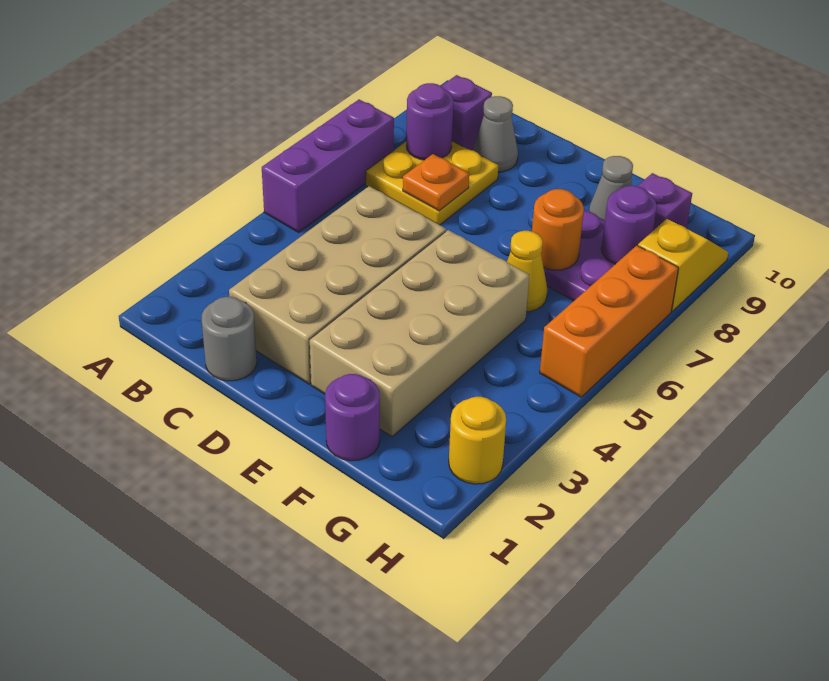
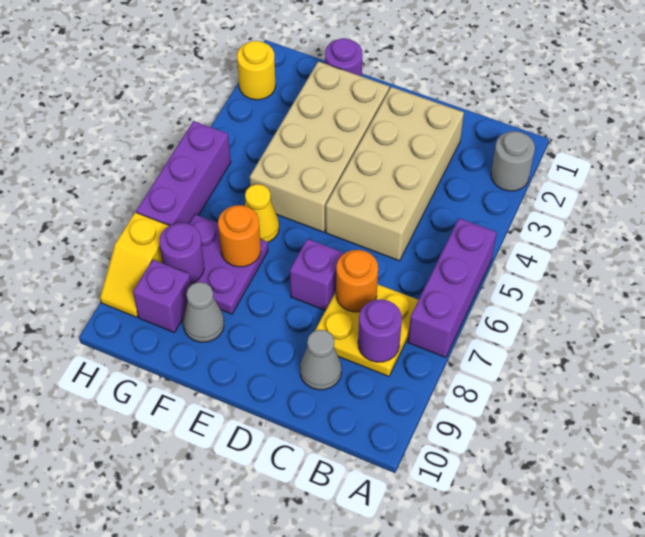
purple brick B9 level 1 -> purple brick D7 level 1
grey round brick C1 level 1 -> grey round brick A2 level 1
orange plate C7 level 2 -> orange round brick C7 level 2
orange brick H5:H7 level 1 -> purple brick H5:H7 level 1

